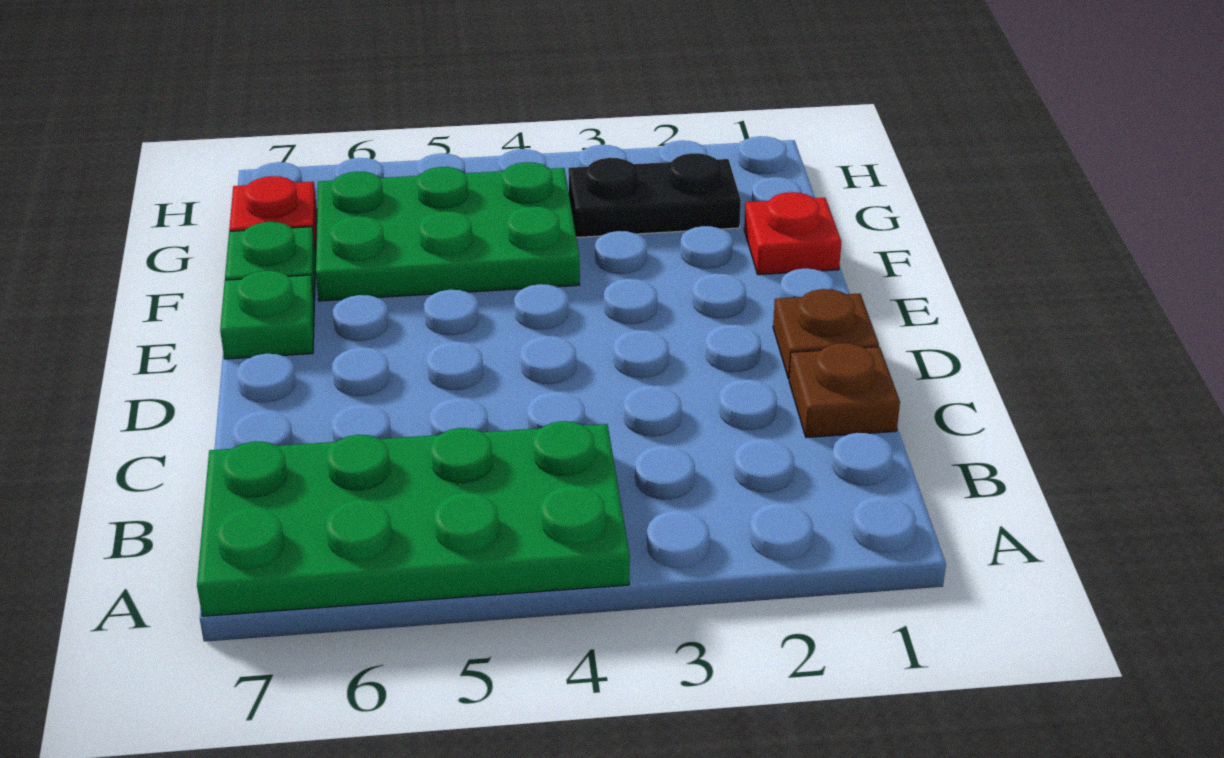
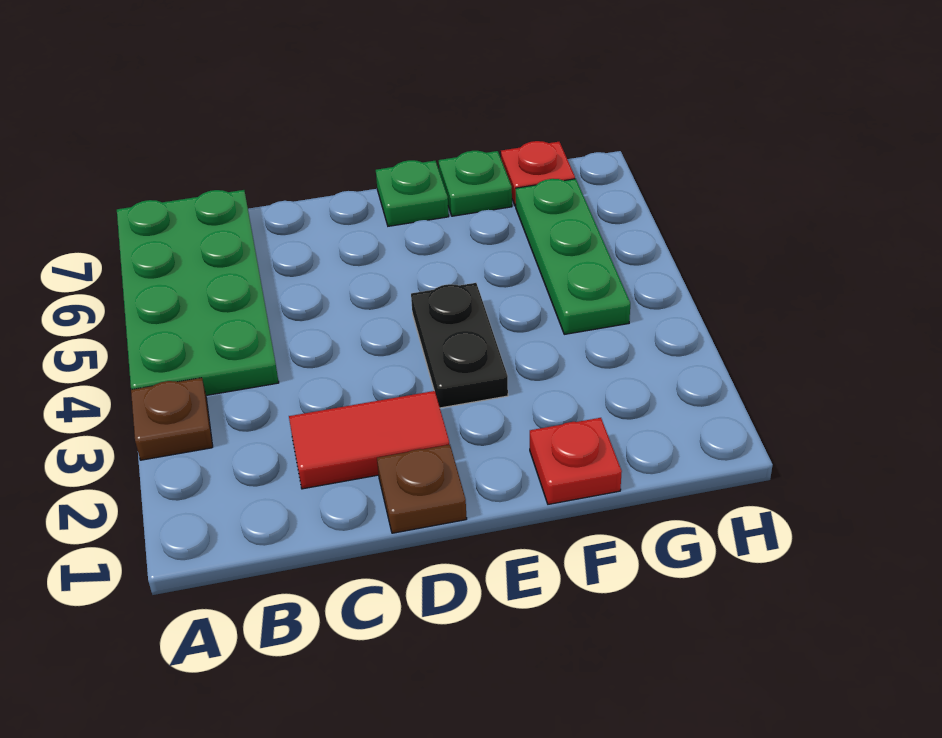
brown plate C1 level 1 -> brown plate A3 level 1
none -> red tile C2:D2 level 1
green plate F4:G6 level 1 -> green plate G4:G6 level 1
black plate G2:G3 level 1 -> black plate E3:E4 level 1

